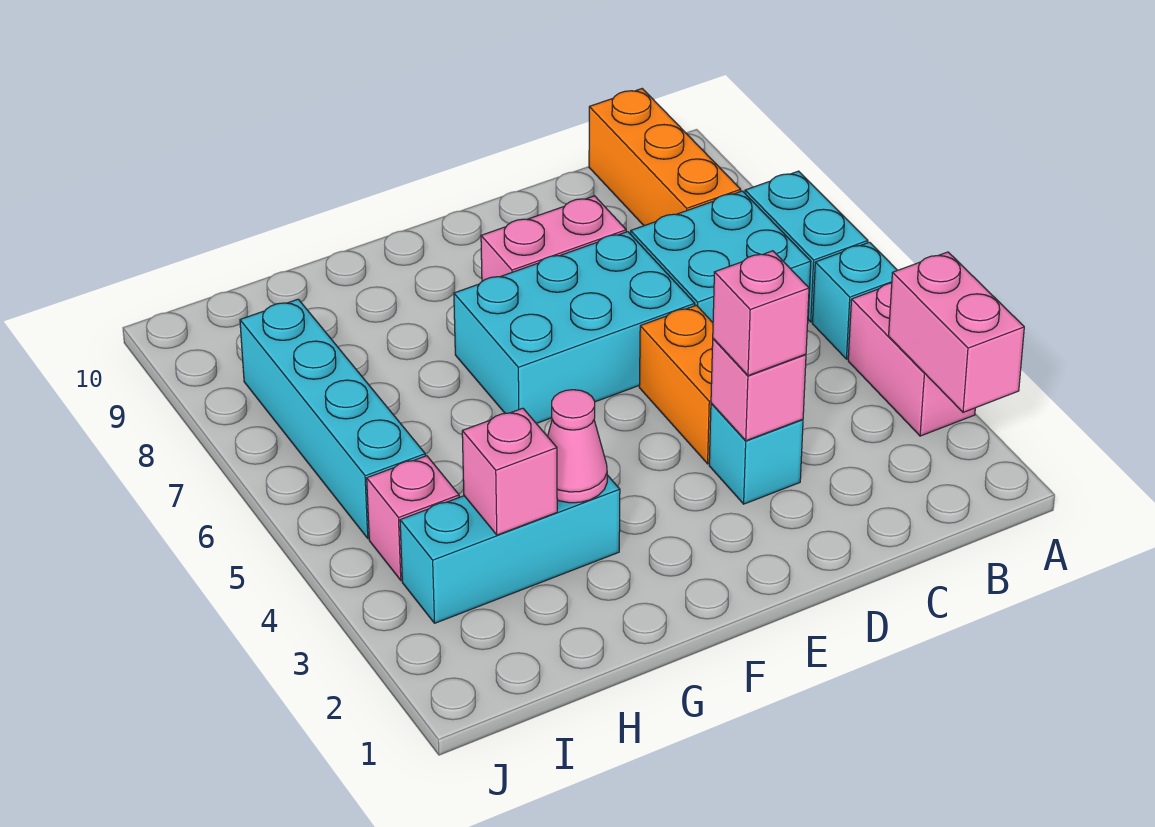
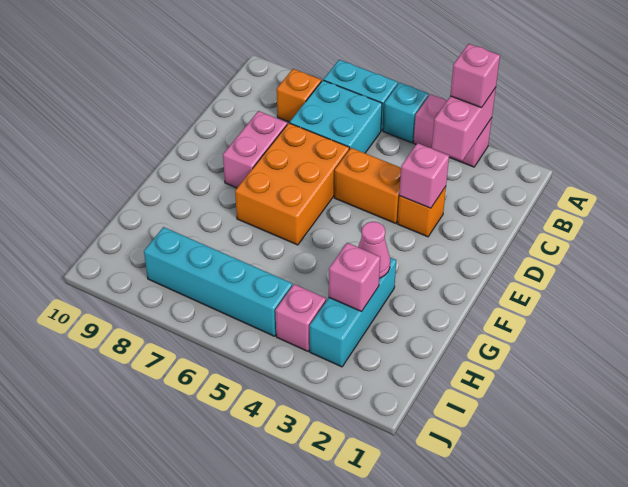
pink brick A2:A3 level 2 -> pink brick A3:B3 level 2
orange brick B8:B10 level 1 -> orange brick B8 level 1
cyan brick D3 level 1 -> orange brick D3 level 1
pink brick D3 level 3 -> pink brick A3 level 3
cyan brick D6:F7 level 1 -> orange brick D6:F7 level 1

